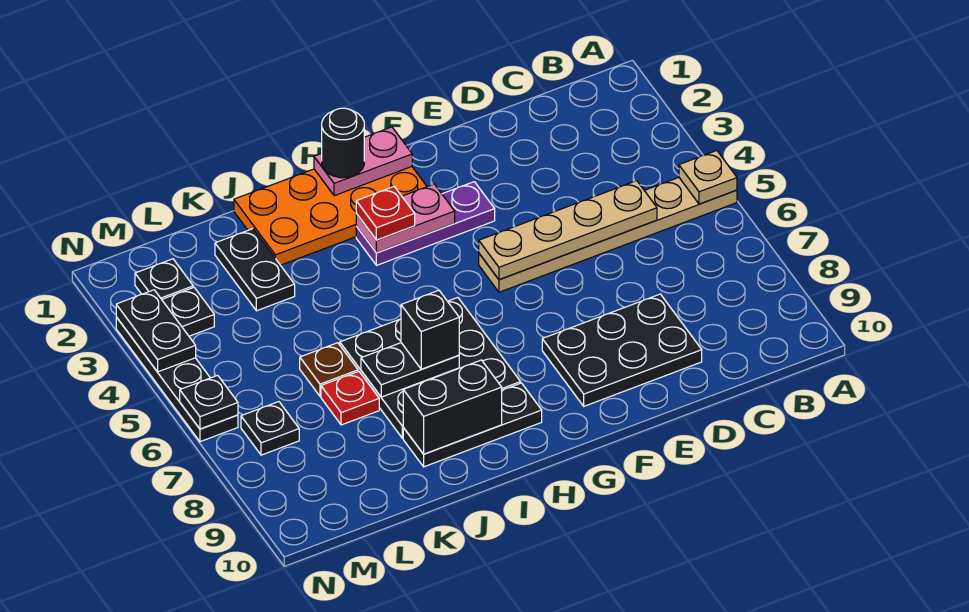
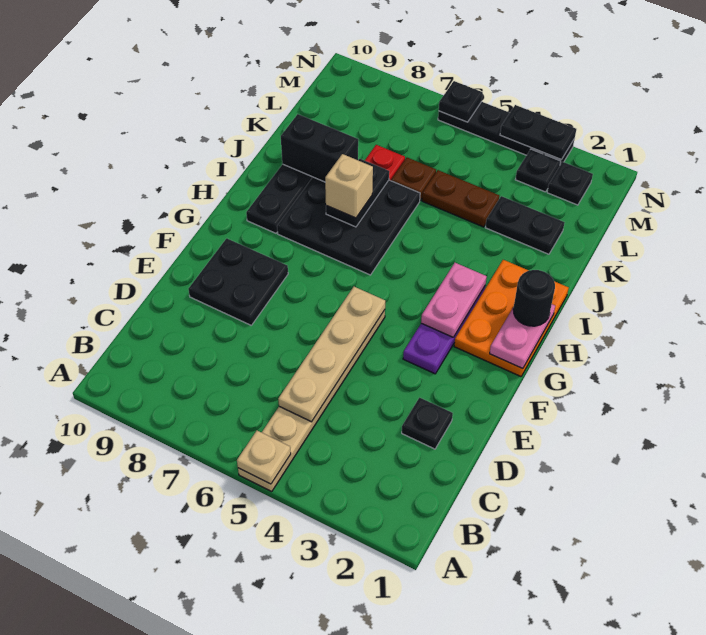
black plate D8:F9 level 1 -> black plate E8:F9 level 1
orange plate G1:J2 level 1 -> orange plate G1:I2 level 1
red plate H3 level 3 -> none
black brick I7 level 3 -> tan brick I7 level 3
black brick I9:J9 level 2 -> black brick J8:J9 level 2
none -> brown plate K4:K5 level 1
black plate M7 level 1 -> black plate D2 level 1

